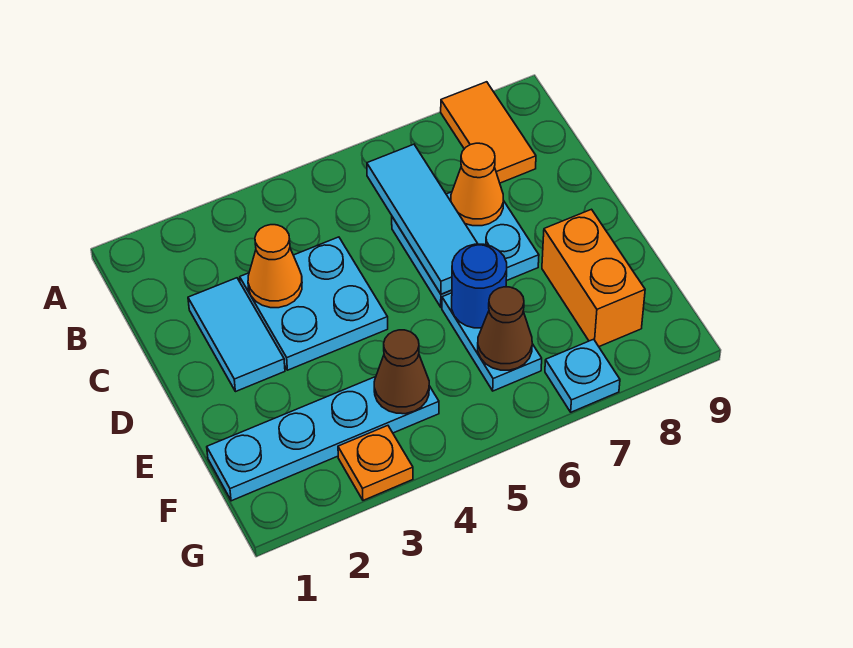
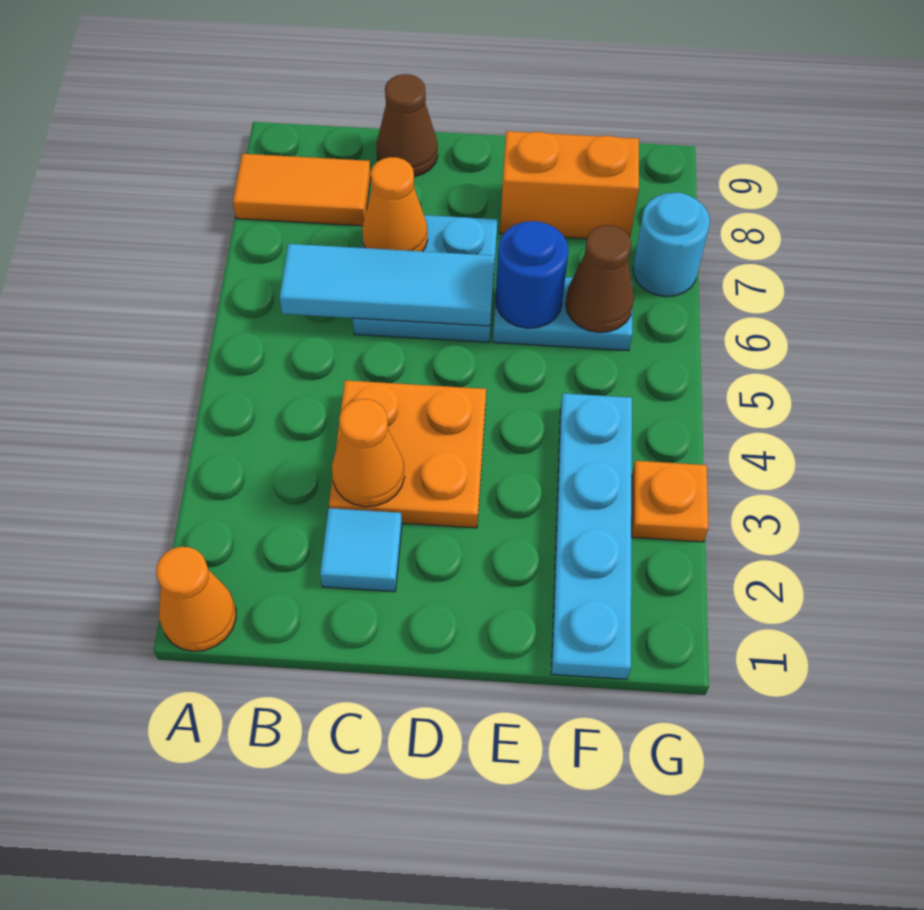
none -> orange cone A1 level 1
cyan tile C2:D2 level 1 -> cyan tile C2 level 1
cyan plate C3:D4 level 1 -> orange plate C3:D4 level 1
brown cone F4 level 2 -> brown cone C9 level 1
cyan plate G7 level 1 -> cyan round brick G7 level 1

